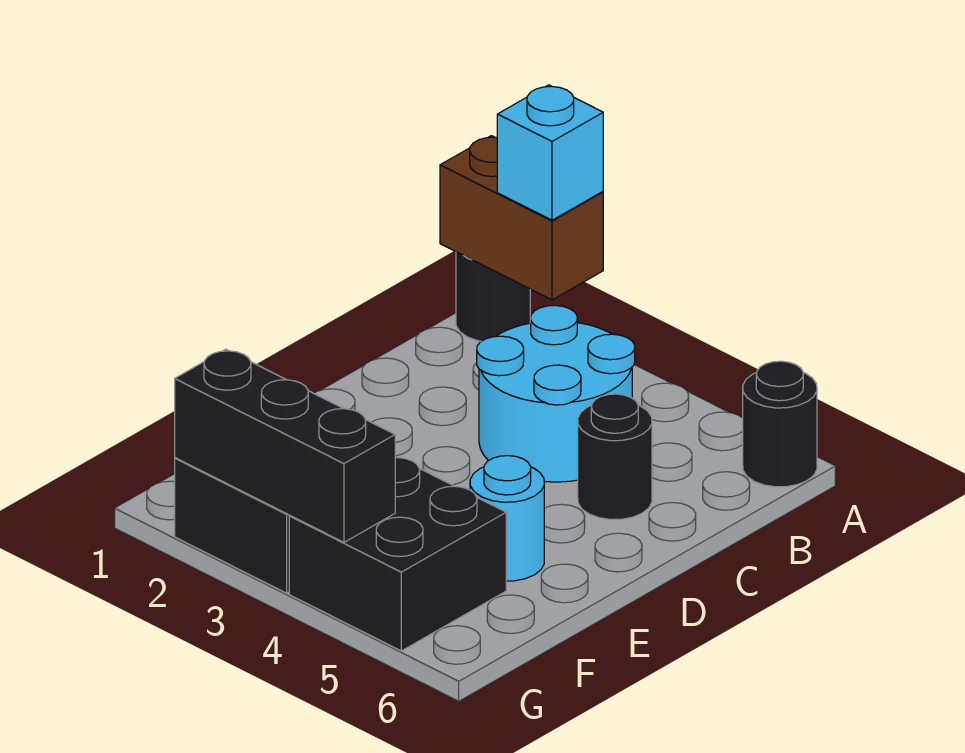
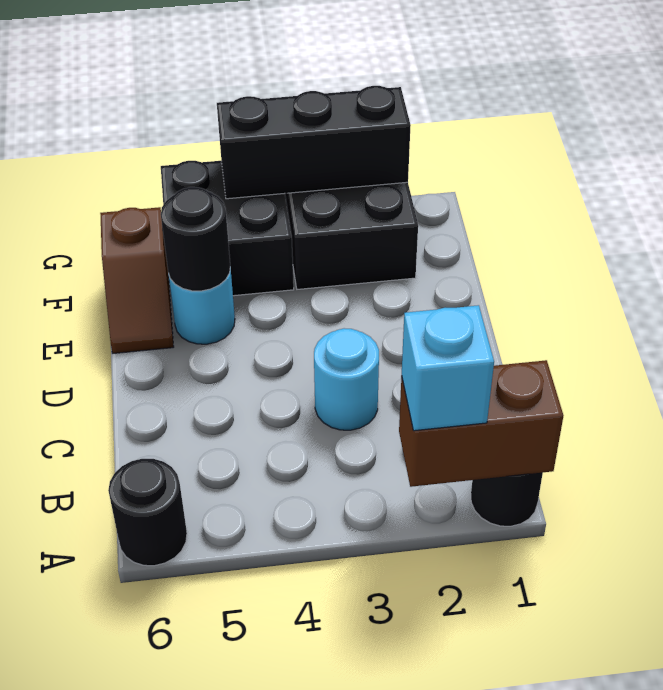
cyan round brick B3:C4 level 1 -> cyan round brick C3 level 1
black round brick C5 level 1 -> black round brick E5 level 2
none -> brown slope E6:F6 level 1 top F

